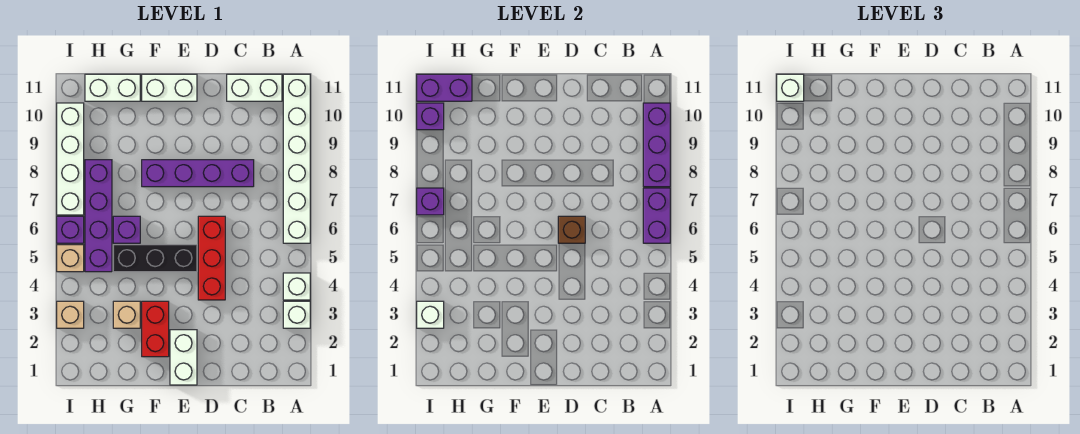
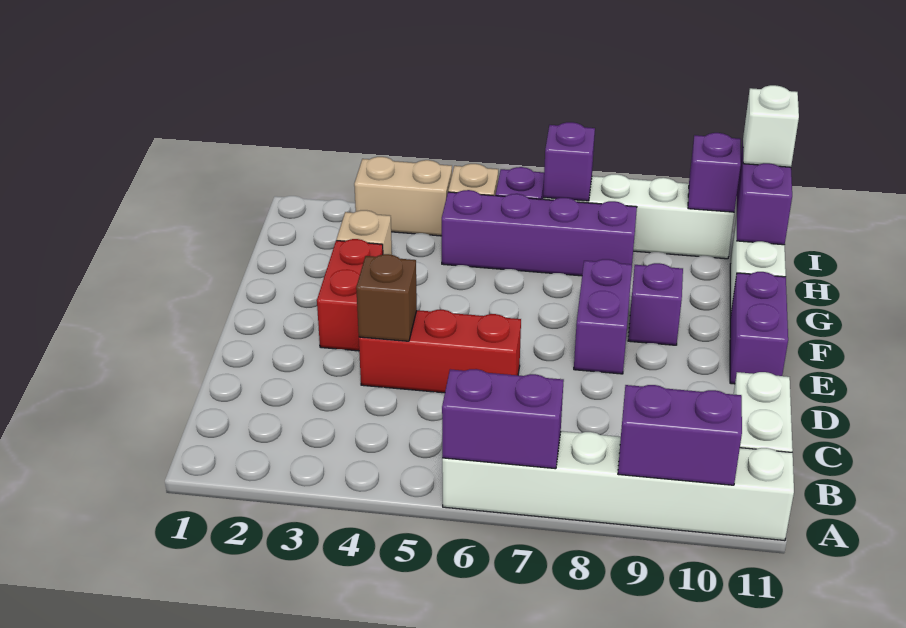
white brick A3 level 1 -> none
white brick A4 level 1 -> none
purple brick A8:A10 level 2 -> purple brick A9:A10 level 2
purple brick C8:F8 level 1 -> purple brick E8:F8 level 1
brown brick D6 level 2 -> brown brick D4 level 2
white brick E1:E2 level 1 -> none
black brick E5:G5 level 1 -> none
white brick E11:F11 level 1 -> purple brick E11:F11 level 1
red brick F2:F3 level 1 -> red brick E3:F3 level 1
purple brick G6 level 1 -> purple brick F9 level 1
tan brick I3 level 1 -> tan brick I3:I4 level 1
white brick I3 level 2 -> none

